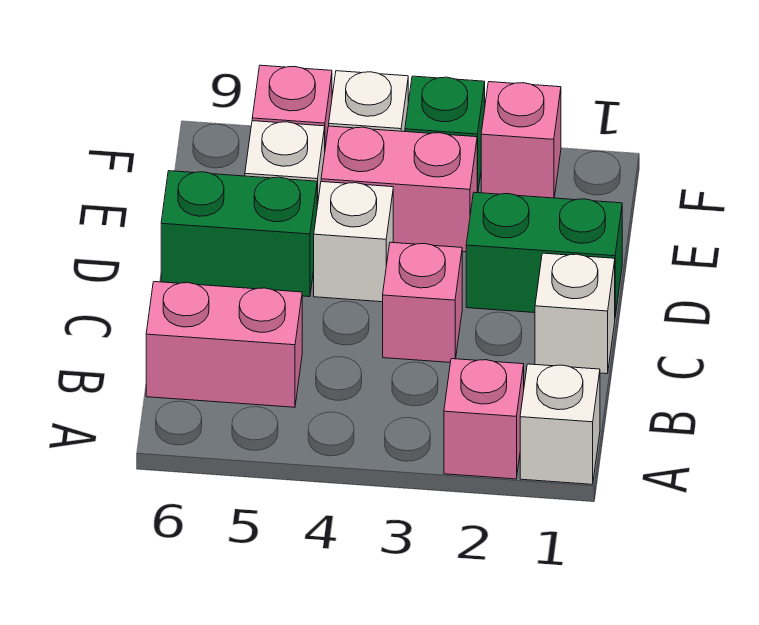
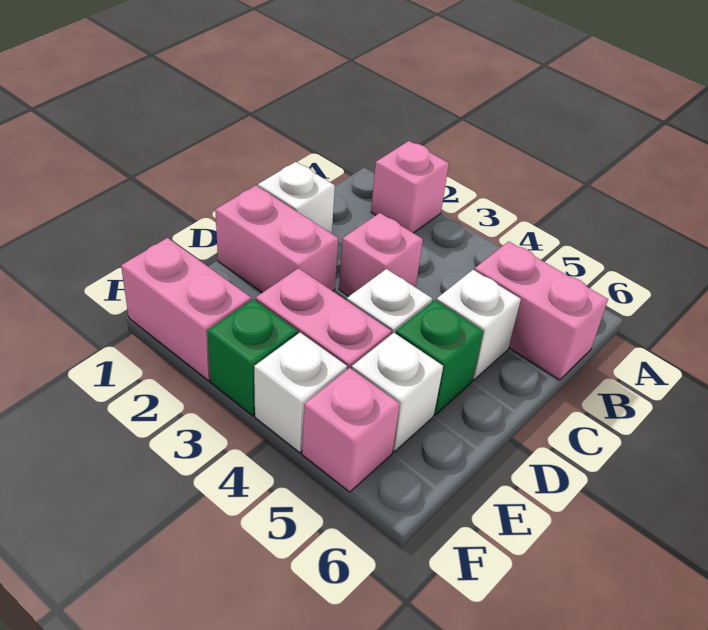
white brick A1 level 1 -> white brick C5 level 1
green brick D1:D2 level 1 -> pink brick D1:D2 level 1
green brick D5:D6 level 1 -> green brick D5 level 1
pink brick F2 level 1 -> pink brick F1:F2 level 1

